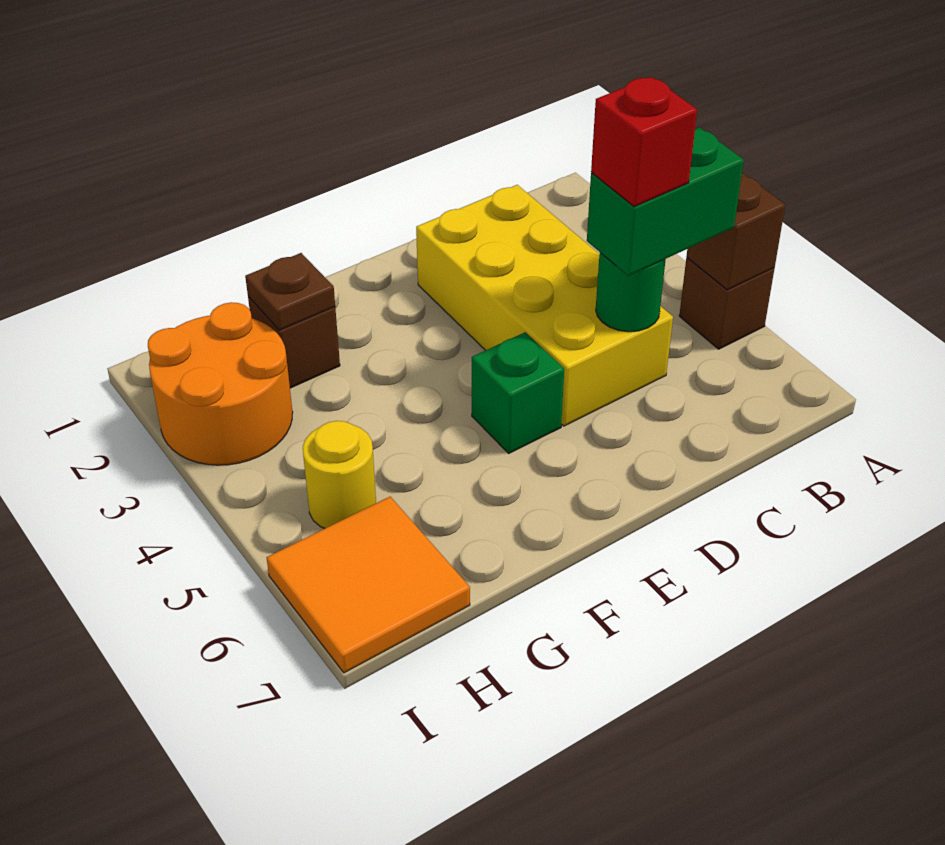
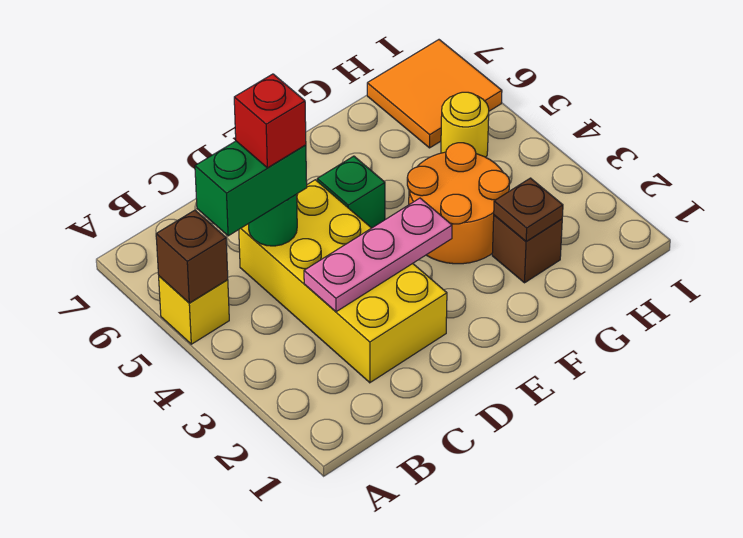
brown brick A5 level 1 -> yellow brick A5 level 1
none -> pink plate C3:E3 level 2
orange round brick H2:I3 level 1 -> orange round brick F3:G4 level 1

